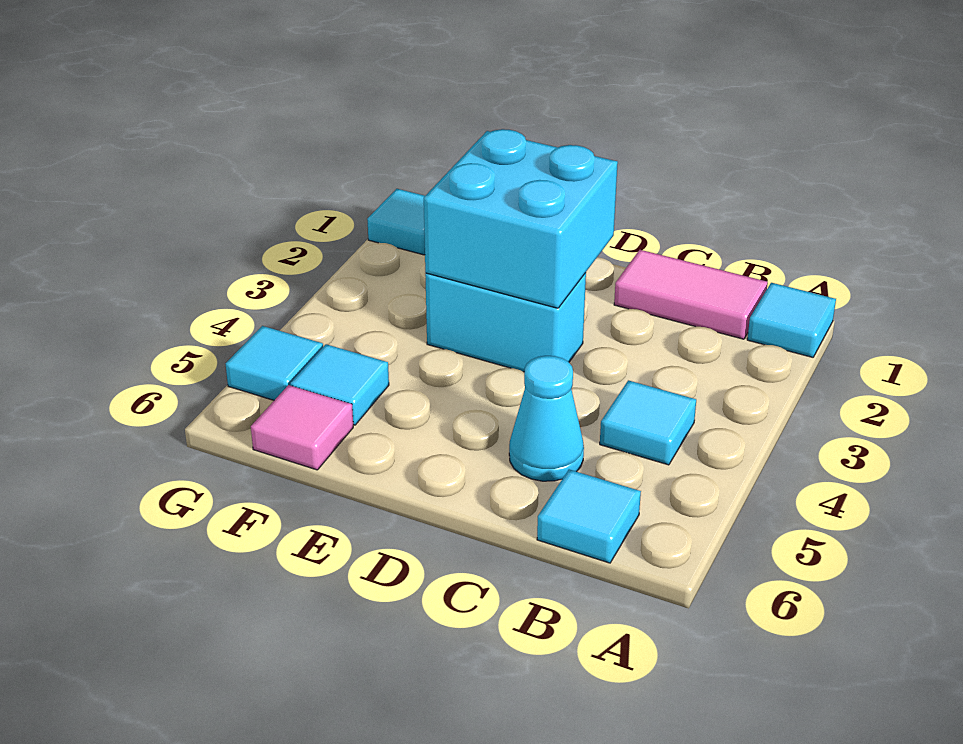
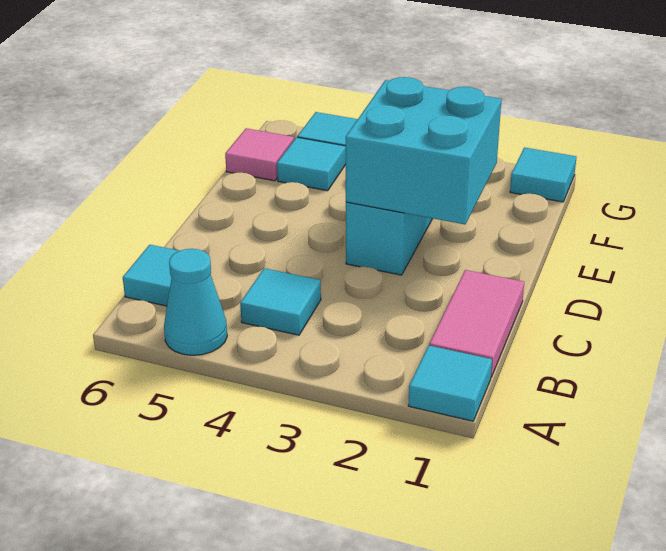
cyan cone C5 level 1 -> cyan cone A5 level 1

